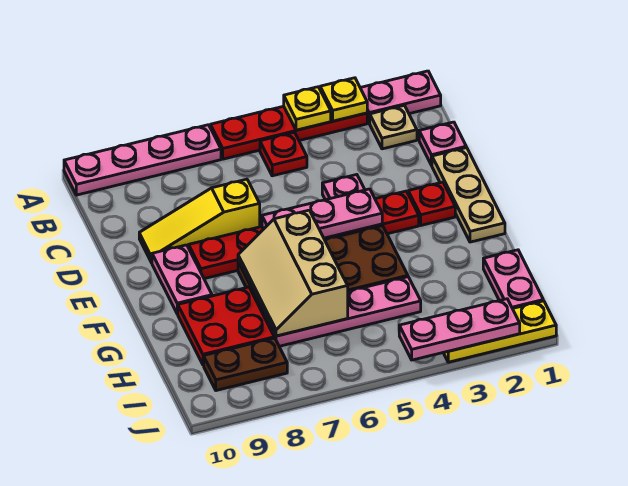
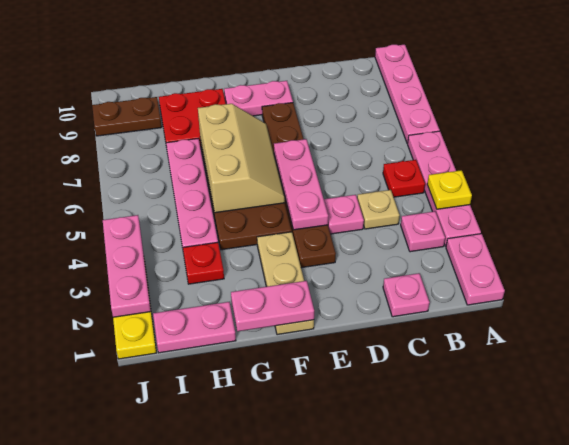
red plate A3:A6 level 1 -> pink plate A3:A6 level 1
yellow plate A3 level 2 -> none
tan plate B2 level 1 -> tan plate C4 level 1
none -> pink plate B3 level 1
tan plate D1:F1 level 1 -> tan plate F1:F3 level 1
yellow slope D7:D9 level 1 top 7 -> none
red plate E2 level 1 -> red plate H3 level 1
red plate E3:E8 level 1 -> brown plate E3:E8 level 1
none -> pink plate F1:G1 level 2
tan slope F6:H7 level 2 top 6 -> tan slope F5:G7 level 2 top G
brown plate I8:I9 level 1 -> brown plate I9:J9 level 1

